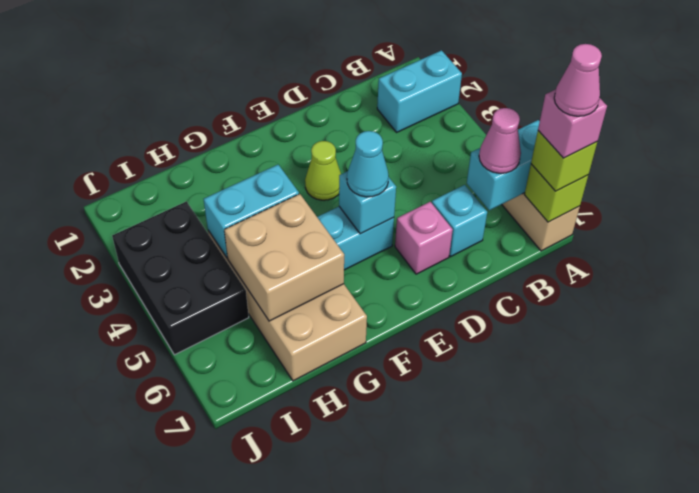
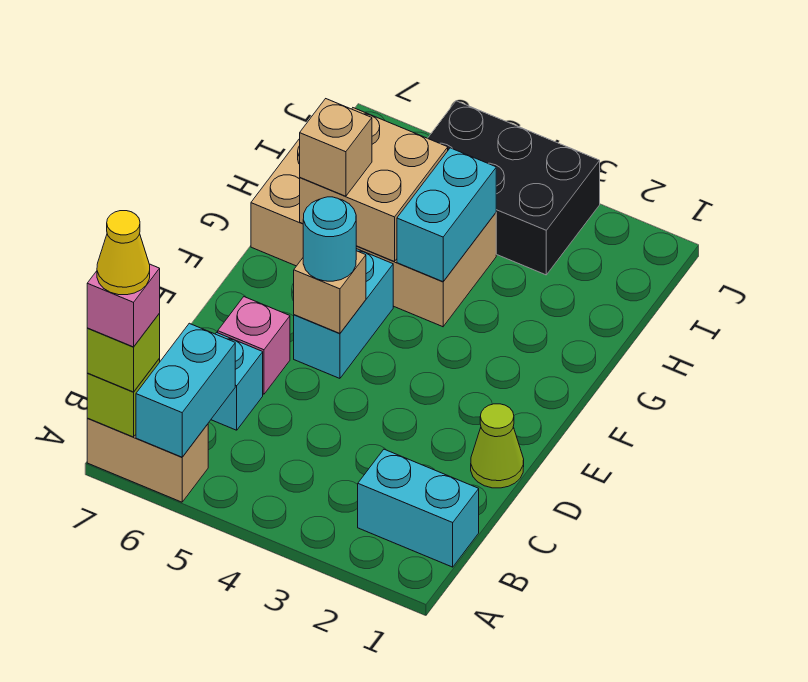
cyan brick A2:B2 level 1 -> cyan brick B1:B2 level 1
pink cone A7 level 5 -> yellow cone A7 level 5
pink cone B6 level 3 -> none
lime cone E3 level 1 -> lime cone D1 level 1
cyan brick E5 level 2 -> tan brick E5 level 2
cyan cone E5 level 3 -> cyan round brick E5 level 3
none -> tan brick G6 level 3

